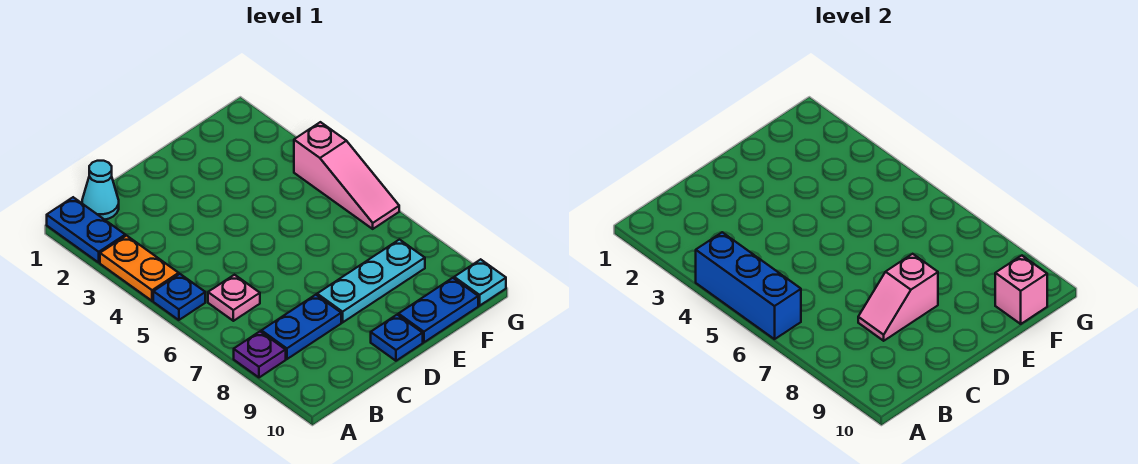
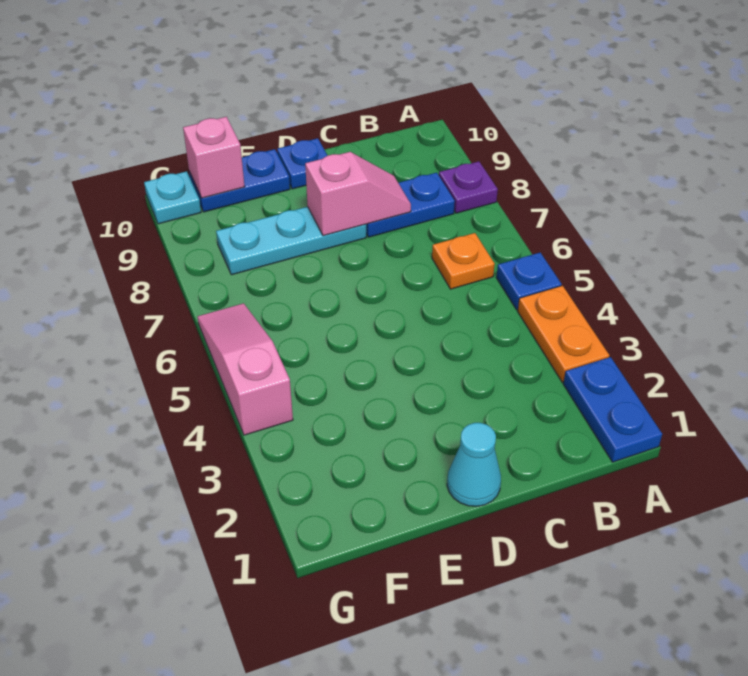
blue brick A4:A6 level 2 -> none
cyan cone B1 level 1 -> cyan cone D1 level 1
pink plate B6 level 1 -> orange plate B6 level 1

